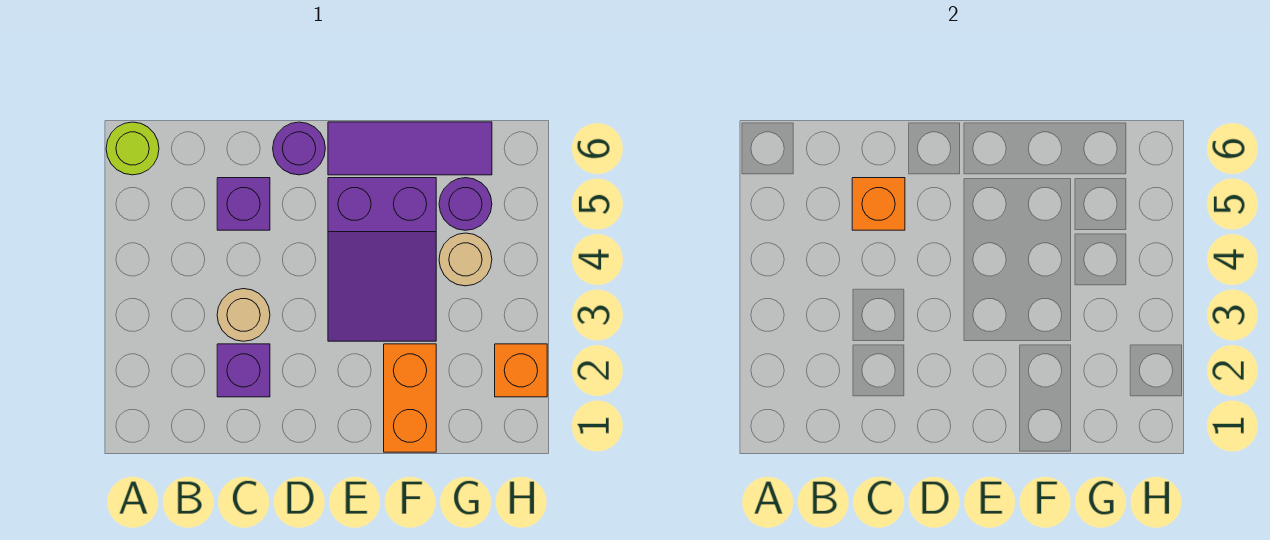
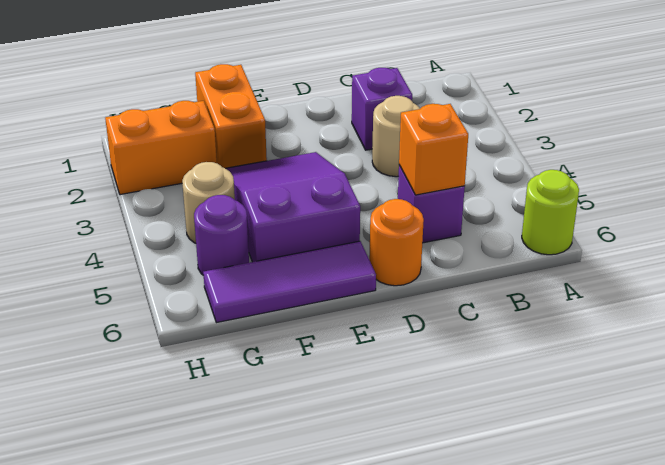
purple round brick D6 level 1 -> orange round brick D6 level 1
orange brick H2 level 1 -> orange brick G2:H2 level 1

